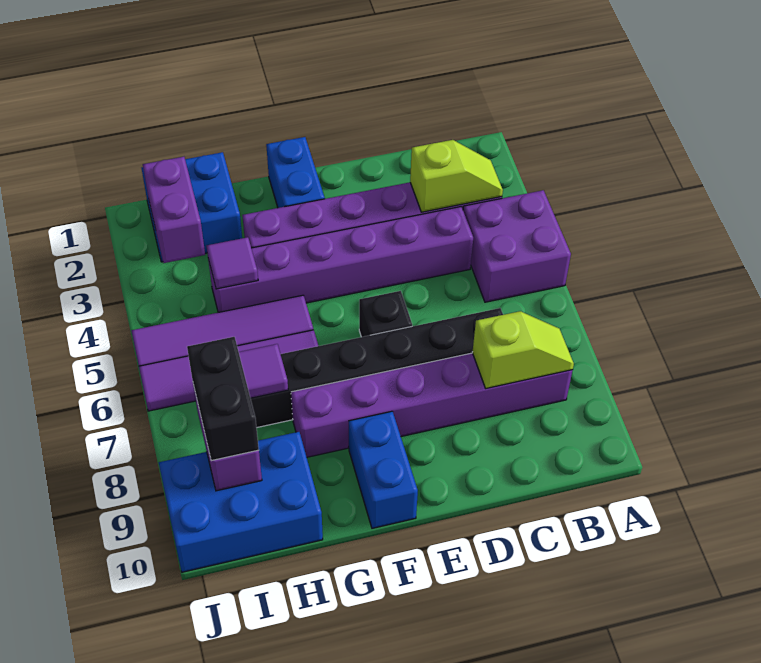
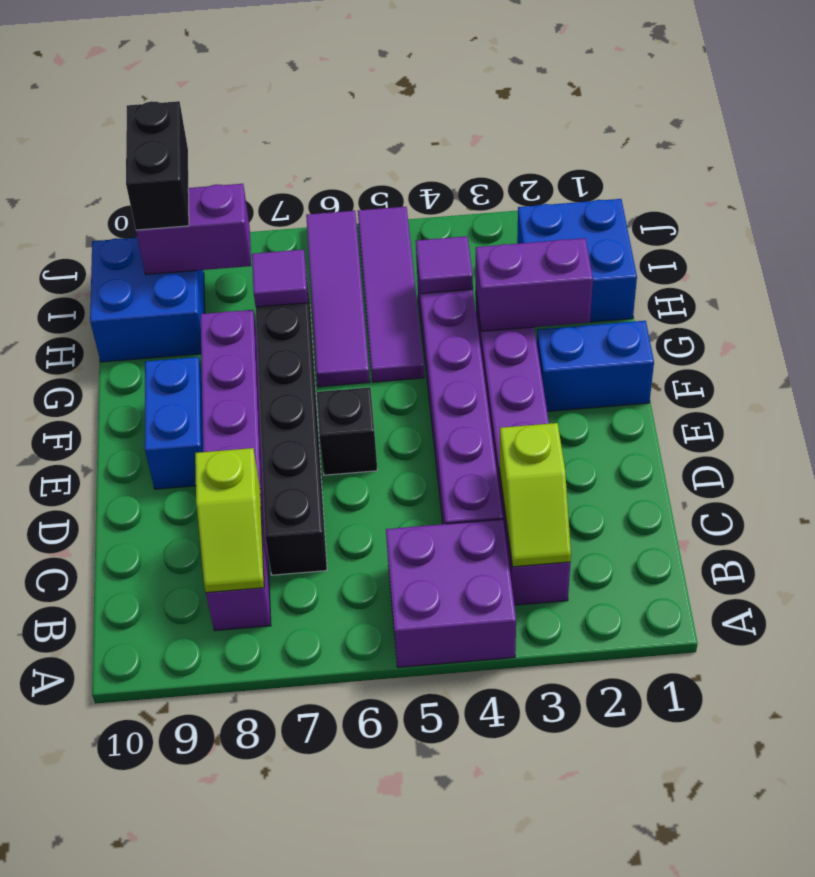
blue brick F9:F10 level 1 -> blue brick E9:F9 level 1
blue brick H9:J10 level 1 -> blue brick H9:I10 level 1
purple brick I2:I3 level 2 -> purple brick G2:G3 level 2
black brick I8:I9 level 3 -> black brick I9:J9 level 3

